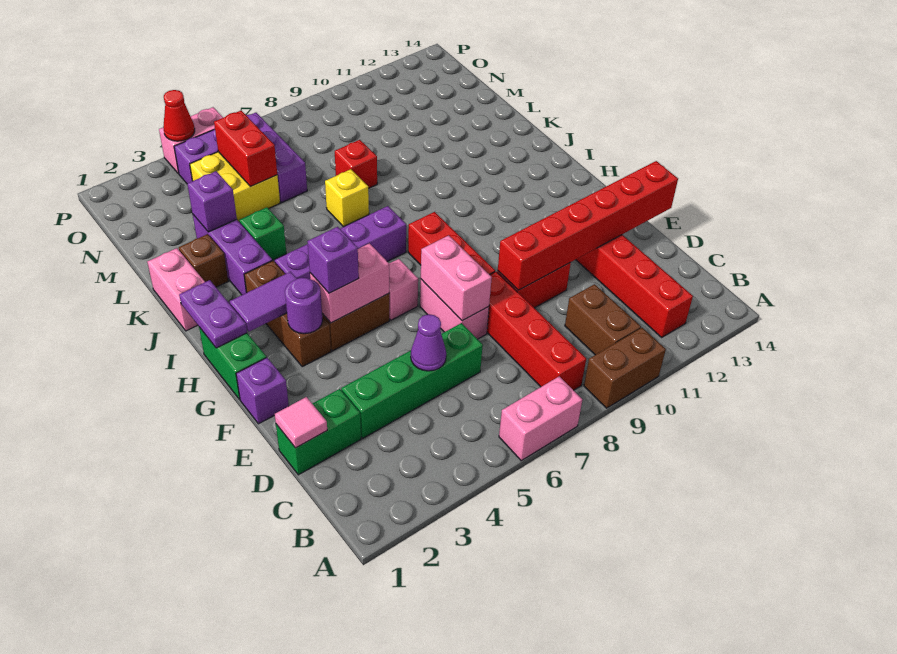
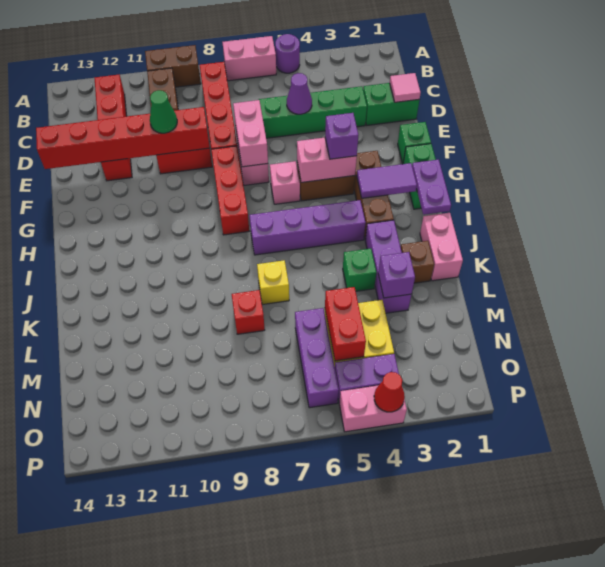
none -> green cone E10 level 3
purple brick F1 level 1 -> green brick F1 level 1
purple round brick G3 level 2 -> purple round brick A5 level 1

